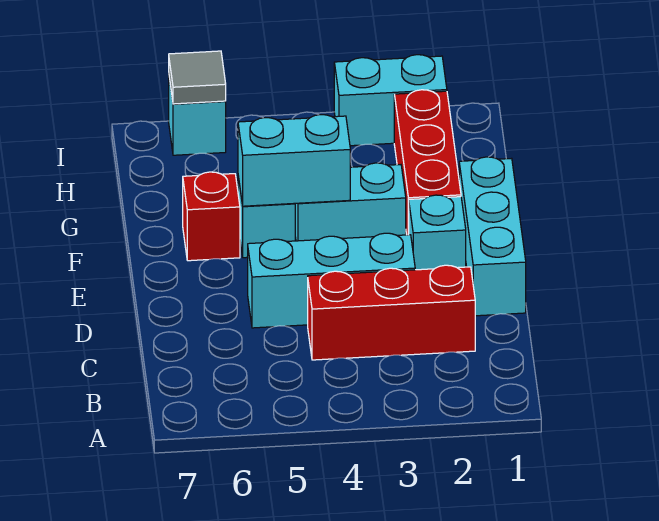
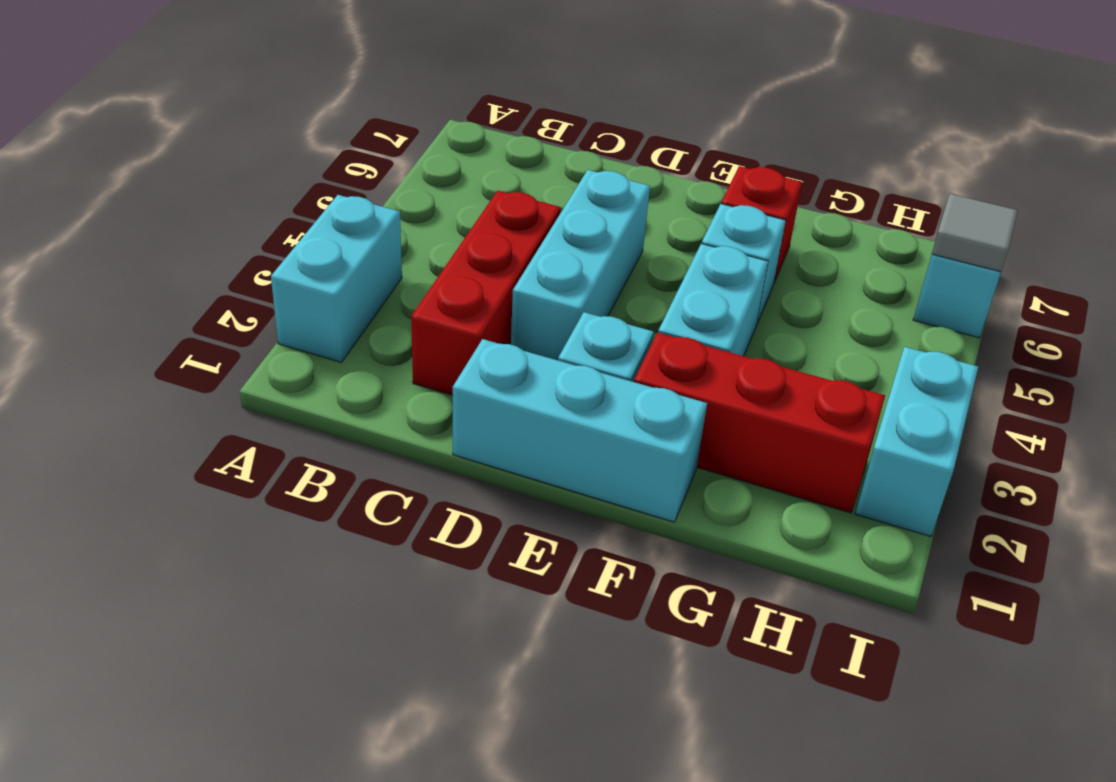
cyan brick F4:F5 level 2 -> cyan brick A2:A3 level 1

